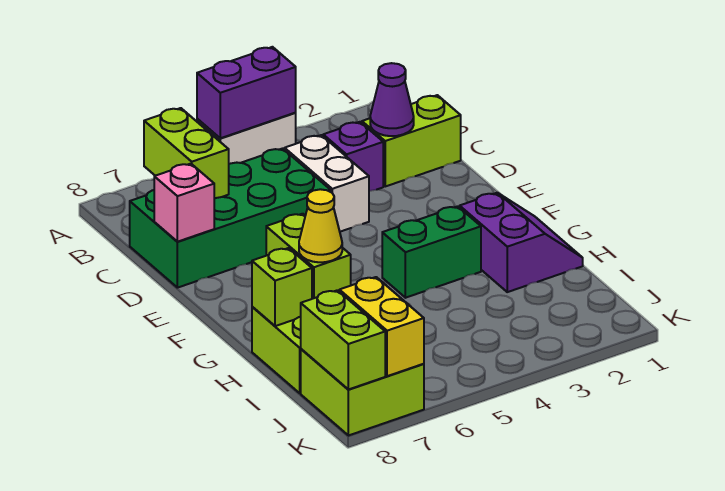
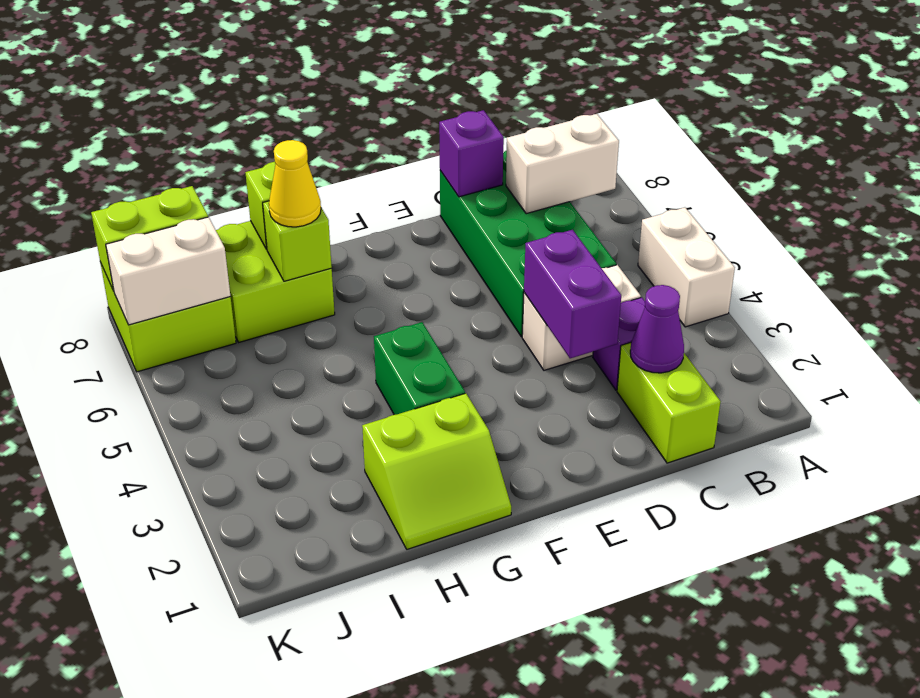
purple brick A4:A5 level 2 -> purple brick D3:D4 level 2
lime brick B7:C7 level 2 -> white brick B7:C7 level 2
pink brick D8 level 2 -> purple brick D8 level 2
purple slope G1:H2 level 1 top 2 -> lime slope G1:H2 level 1 top 2
lime brick G7:H7 level 2 -> lime brick H7 level 2
yellow brick J7:K7 level 2 -> white brick J7:K7 level 2

